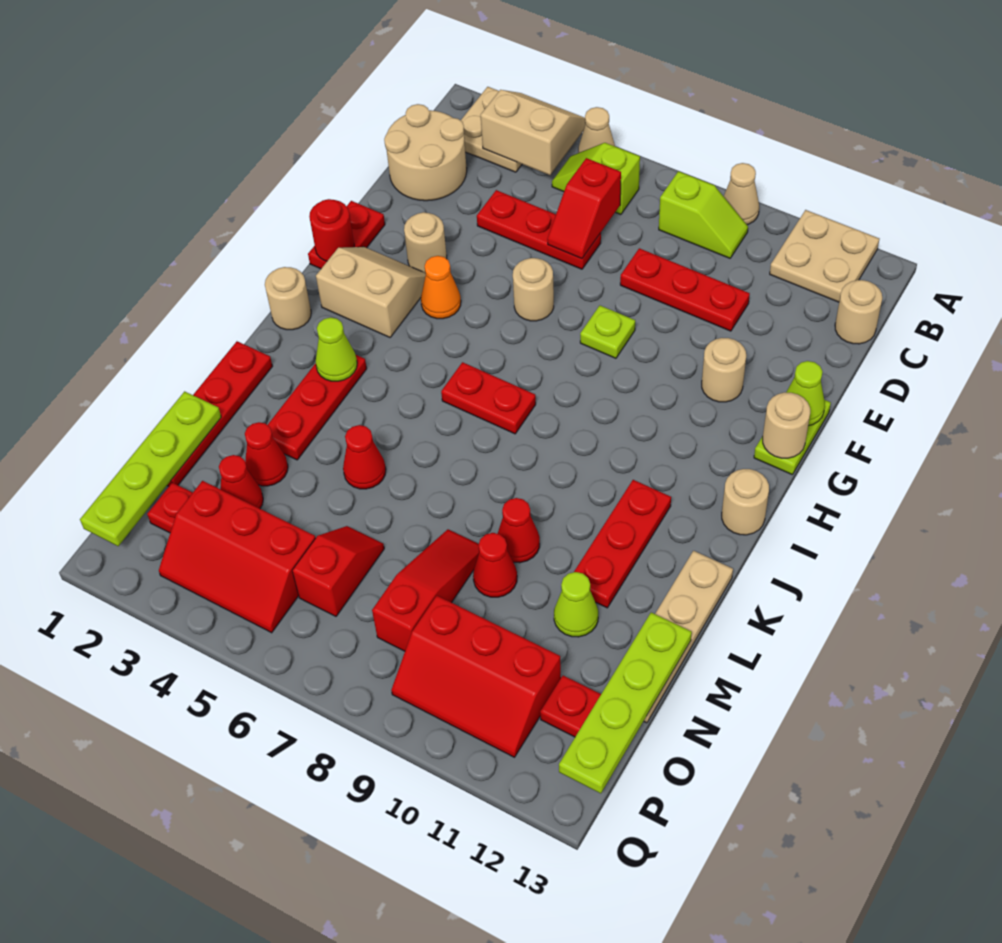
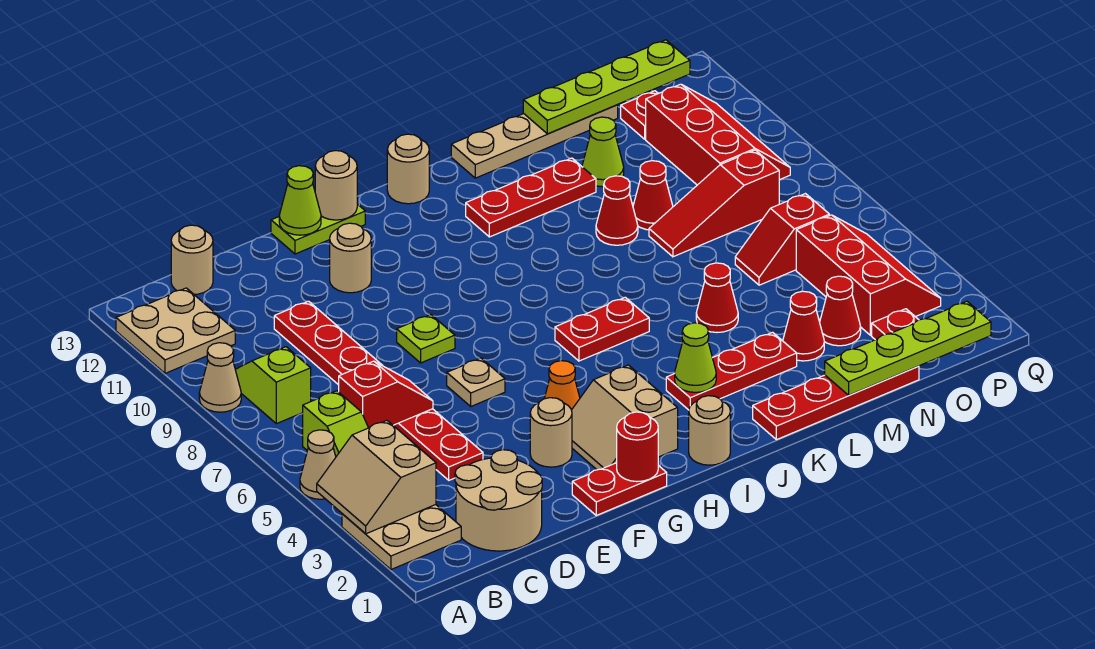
tan round brick F6 level 1 -> tan plate F6 level 1
red plate I6:I7 level 1 -> red plate I6:J6 level 1

